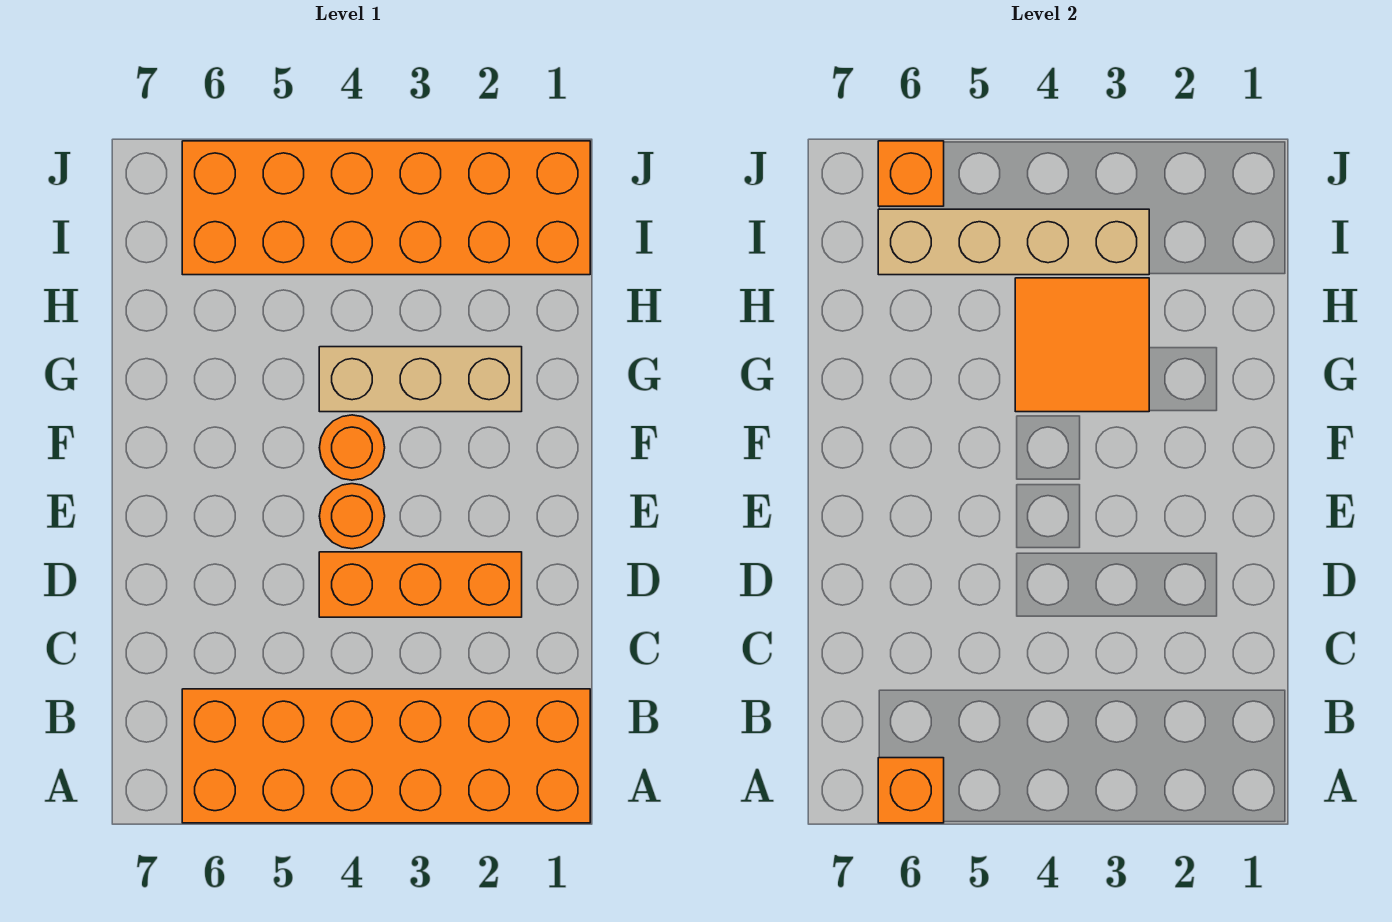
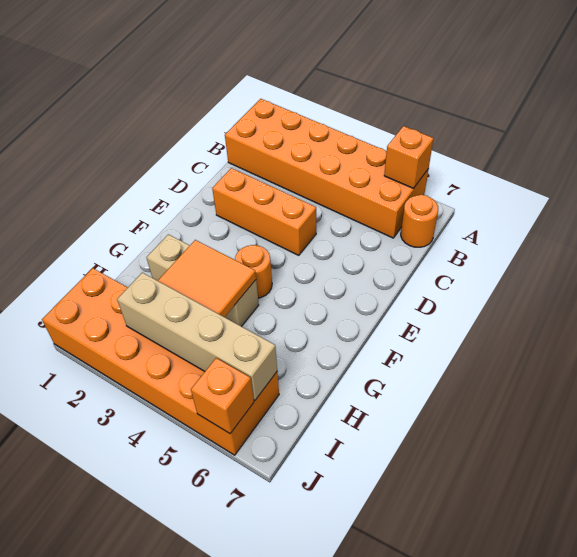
orange round brick E4 level 1 -> orange round brick B7 level 1

